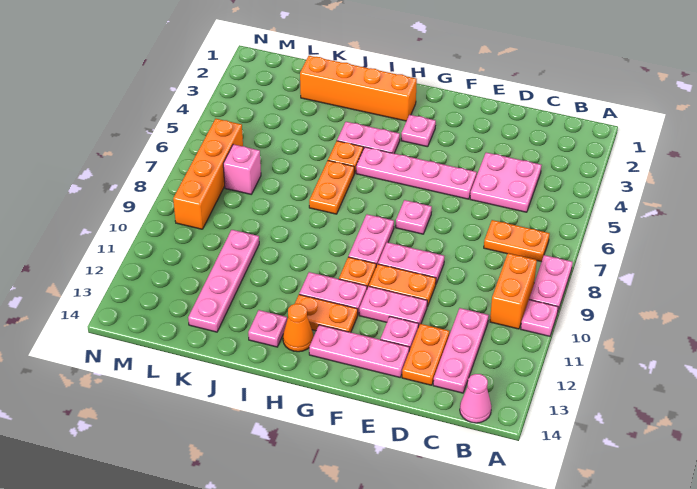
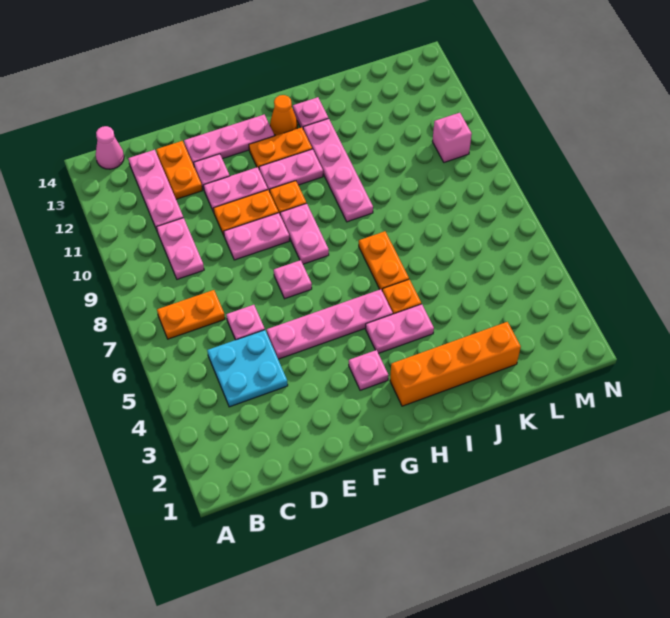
pink plate A8:A9 level 1 -> pink plate C9:C10 level 1
pink plate A10 level 1 -> pink plate D6 level 1
orange brick B9:B10 level 1 -> none
pink plate C4:D5 level 1 -> cyan plate C4:D5 level 1
pink plate K10:K13 level 1 -> pink plate I9:I12 level 1
pink brick L7 level 1 -> pink brick M10 level 1
orange brick M6:M9 level 1 -> none

